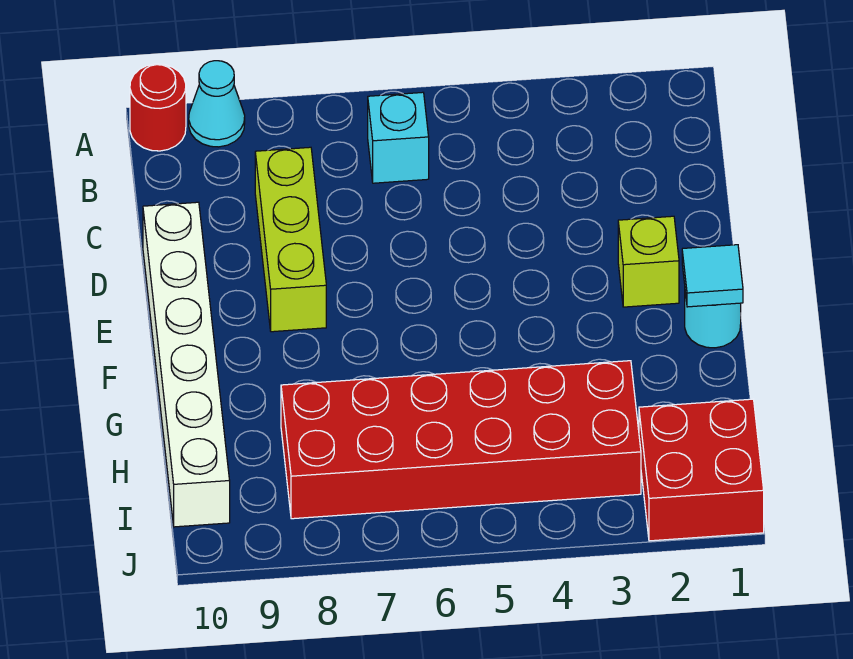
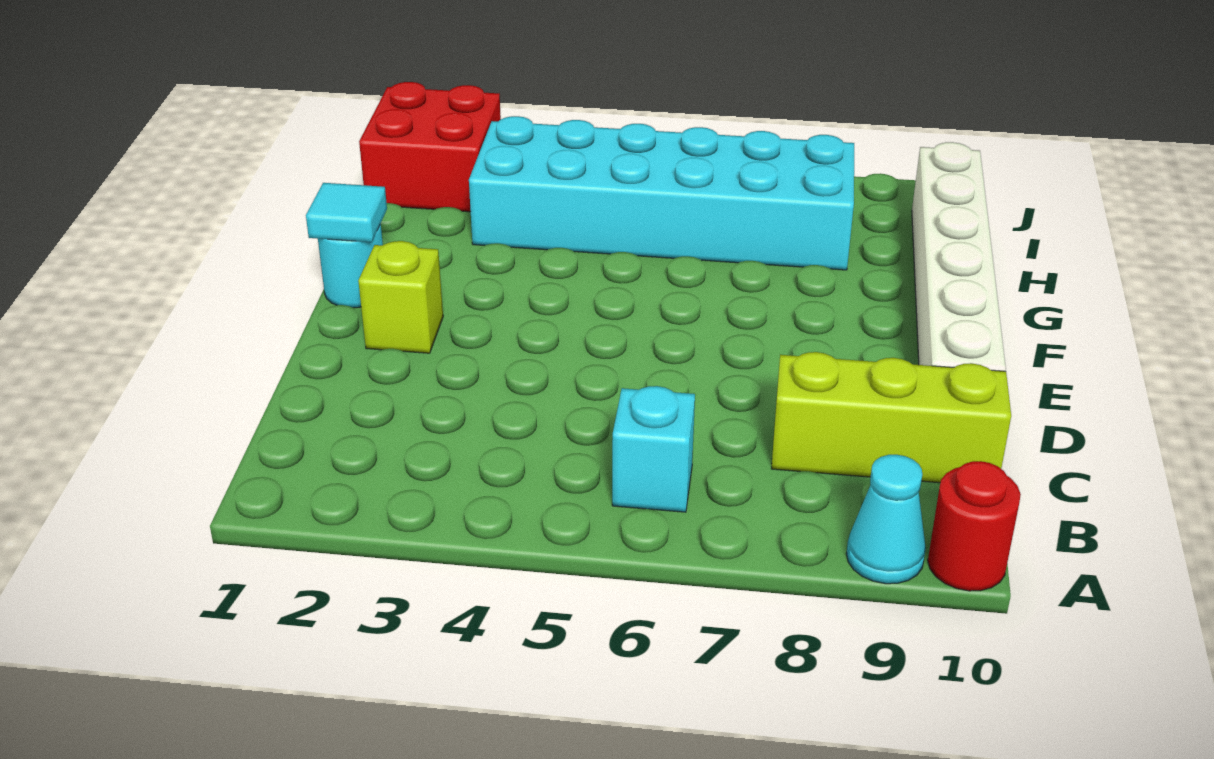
lime brick C8:E8 level 1 -> lime brick C8:C10 level 1
red brick H3:I8 level 1 -> cyan brick H3:I8 level 1

